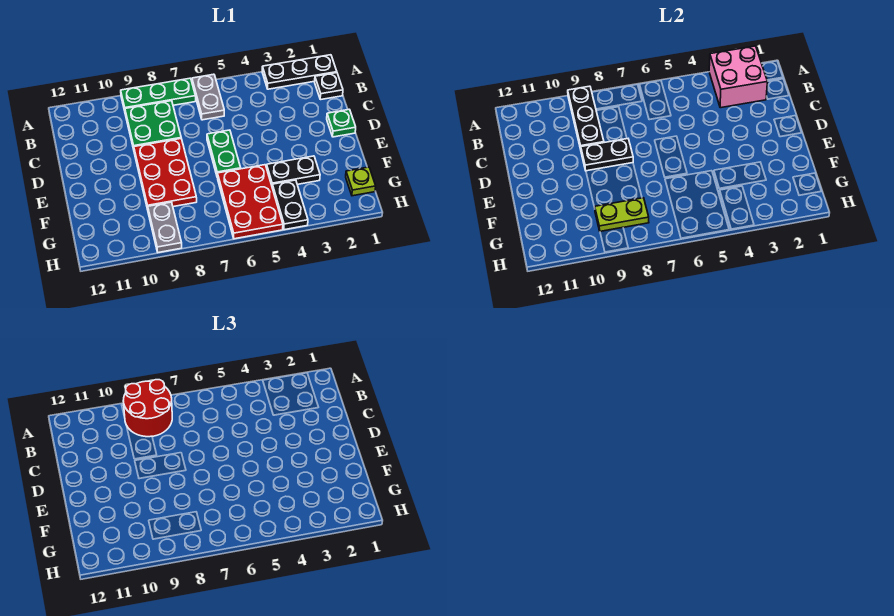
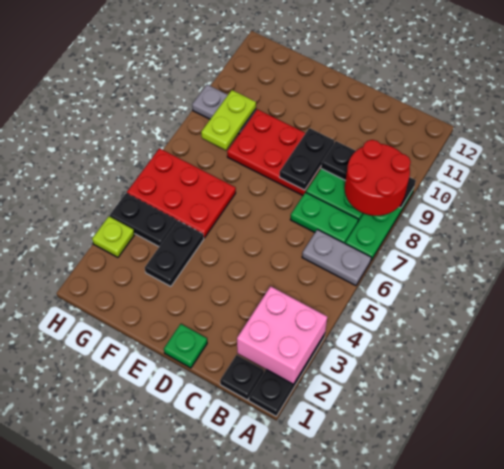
green plate D6:E6 level 1 -> green plate B7:C7 level 1
lime plate G1 level 1 -> lime plate H3 level 1

